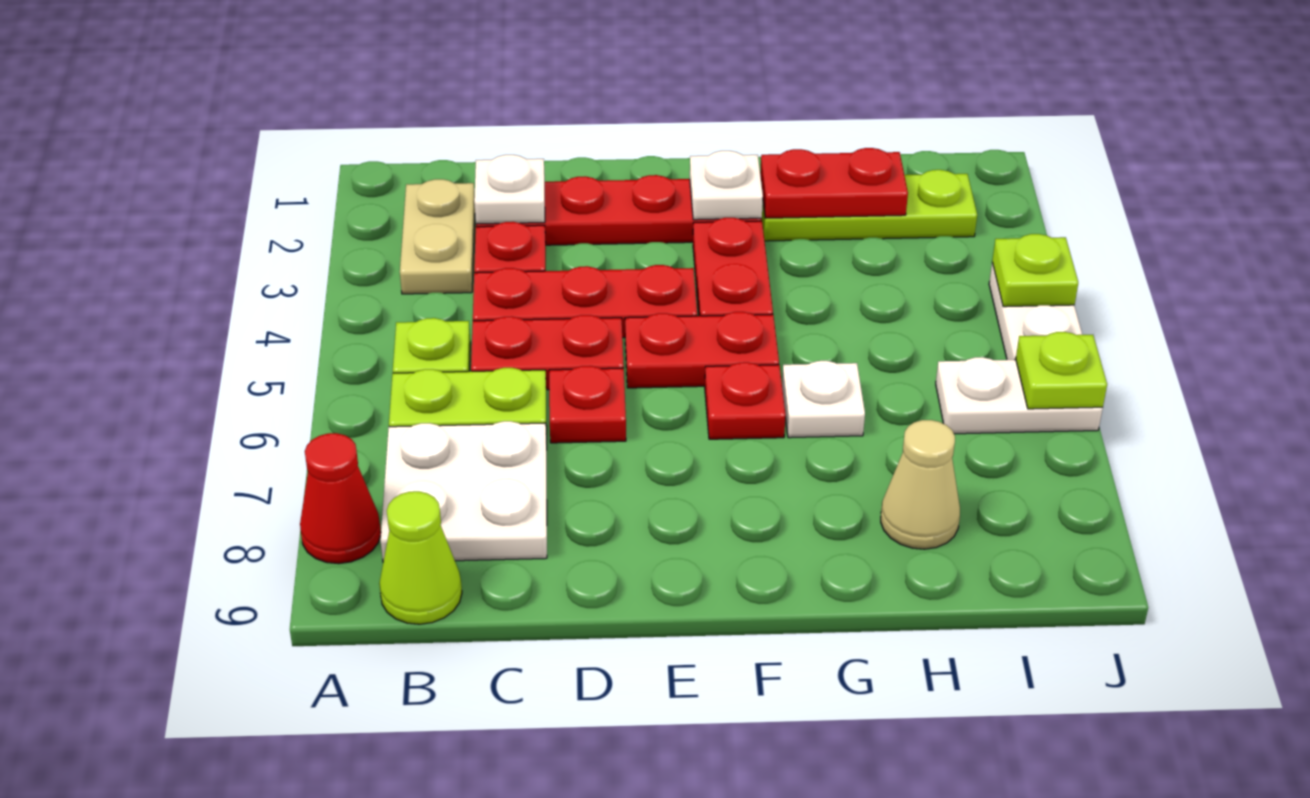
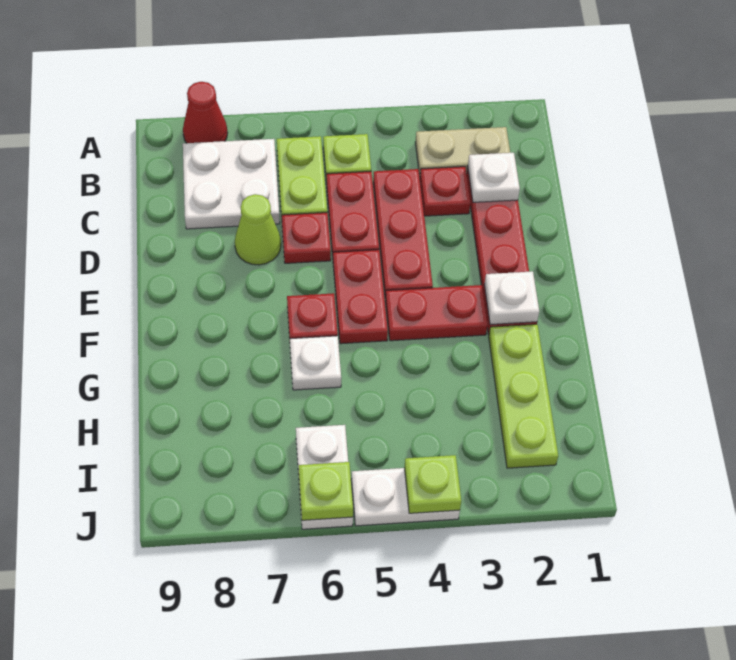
lime cone B9 level 1 -> lime cone D7 level 1
red plate G2:H2 level 2 -> none
tan cone H8 level 1 -> none

